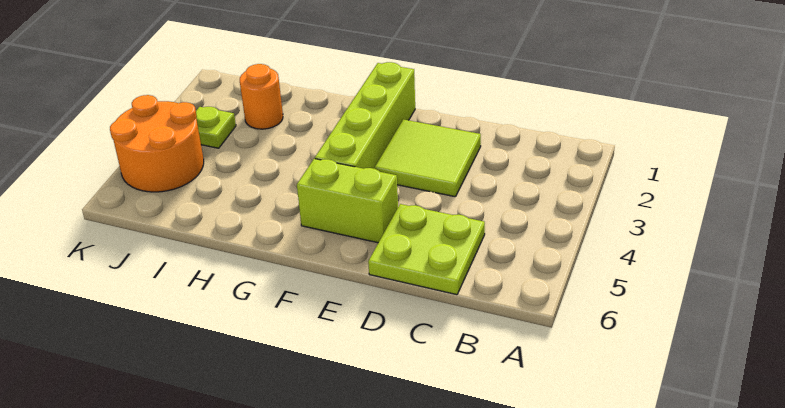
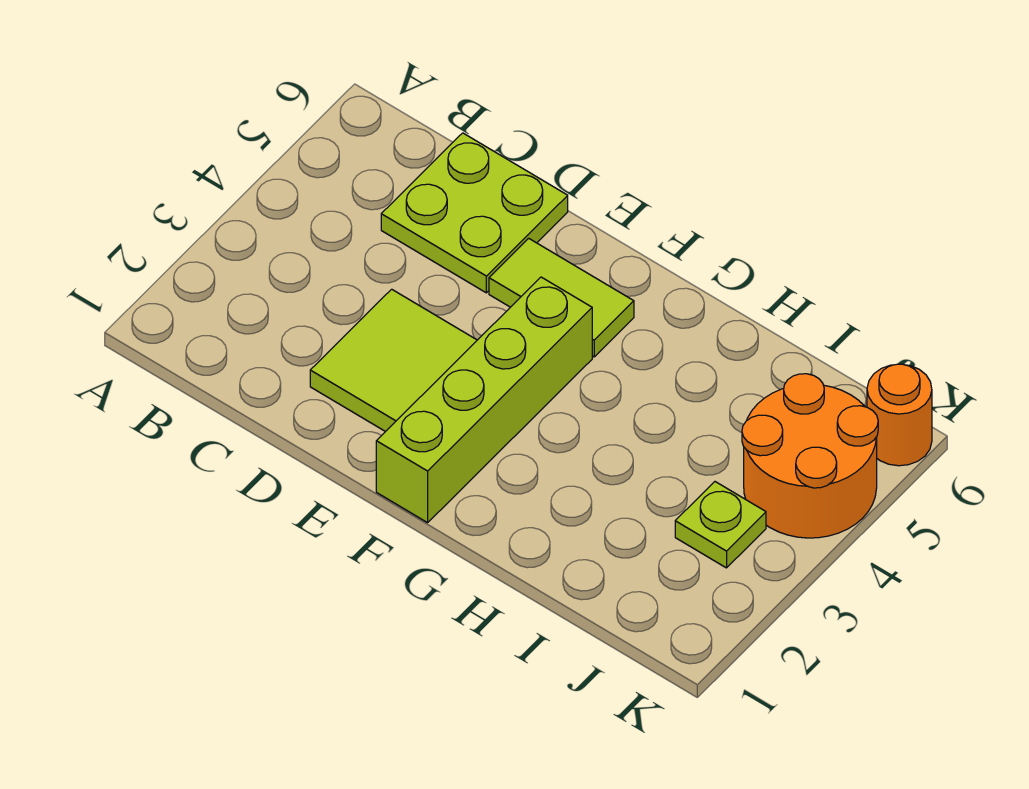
lime brick E5:F5 level 1 -> lime tile E5:F5 level 1
orange round brick I2 level 1 -> orange round brick K6 level 1

